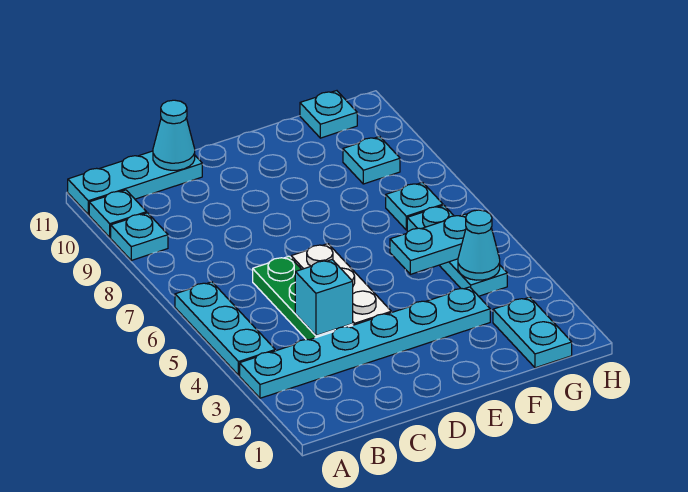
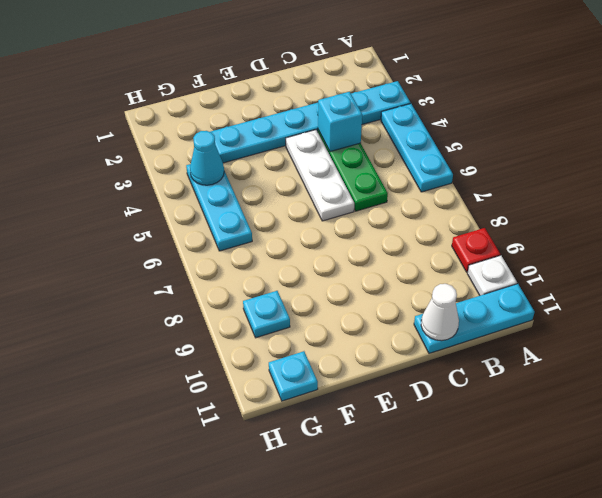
cyan plate A9 level 1 -> red plate A9 level 1
cyan plate A10 level 1 -> white plate A10 level 1
cyan cone C11 level 2 -> white cone C11 level 2
cyan plate F5:G5 level 2 -> none
cyan plate G1:G2 level 1 -> none
cyan plate G7 level 1 -> none

